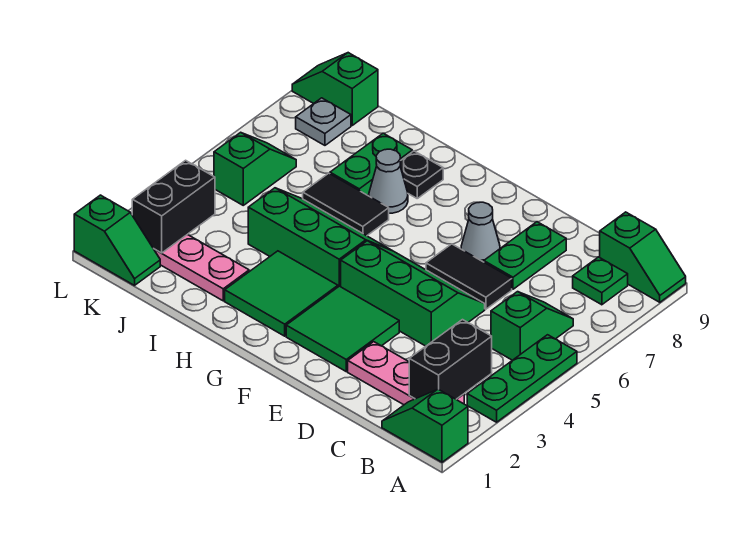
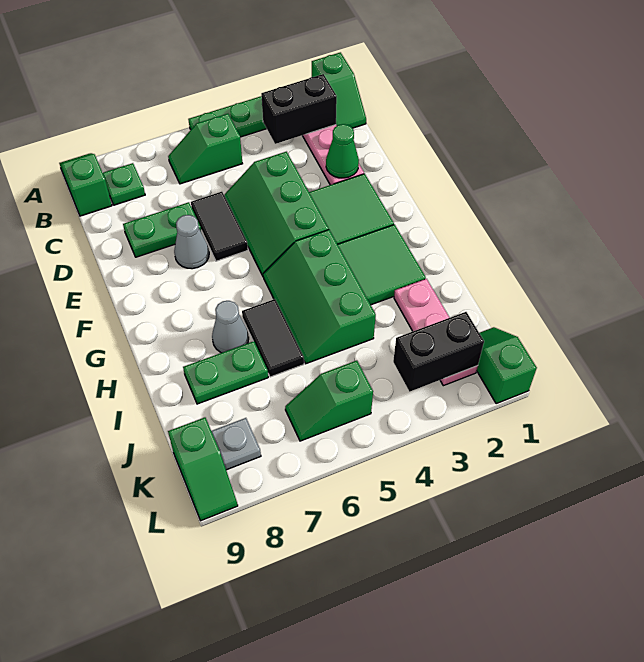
none -> green cone D2 level 2
black plate H8 level 1 -> none

